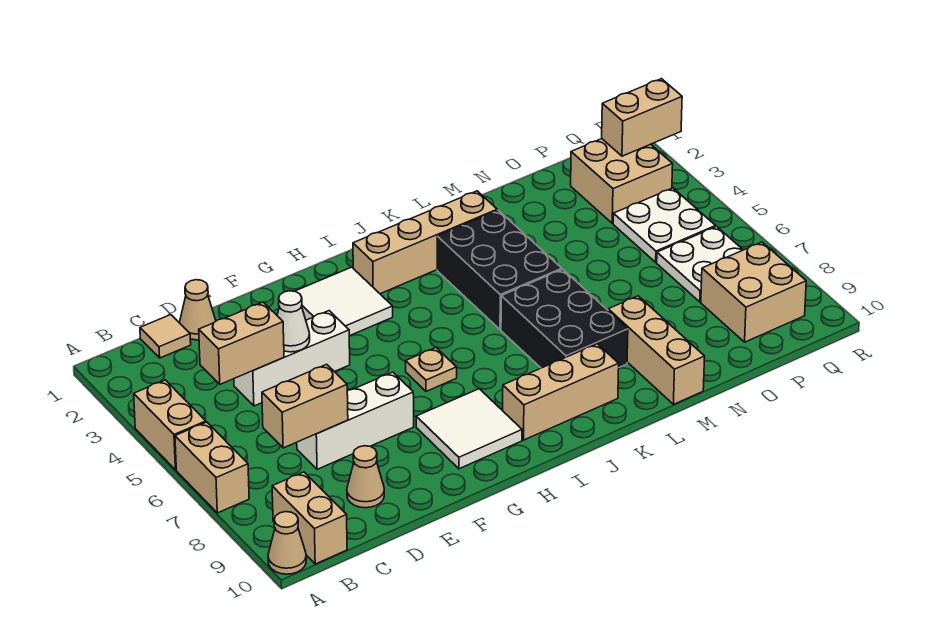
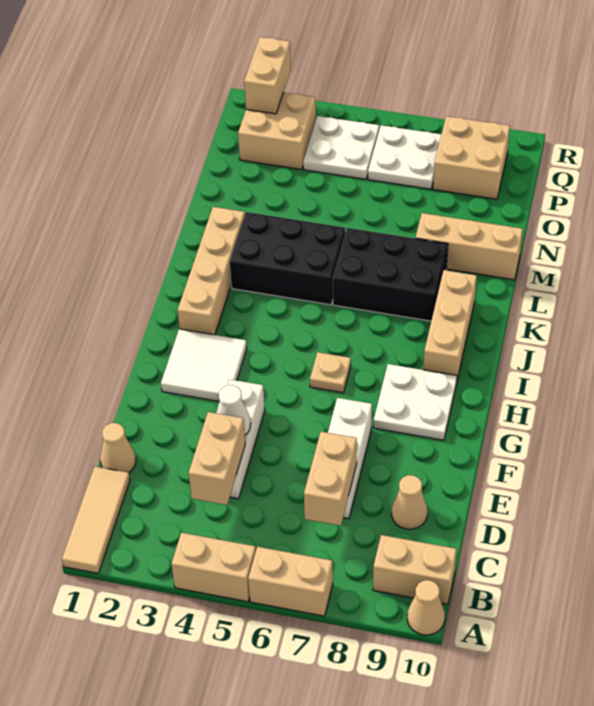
tan tile C1 level 1 -> tan tile A1:C1 level 1
white tile G8:H9 level 1 -> white plate G8:H9 level 1

